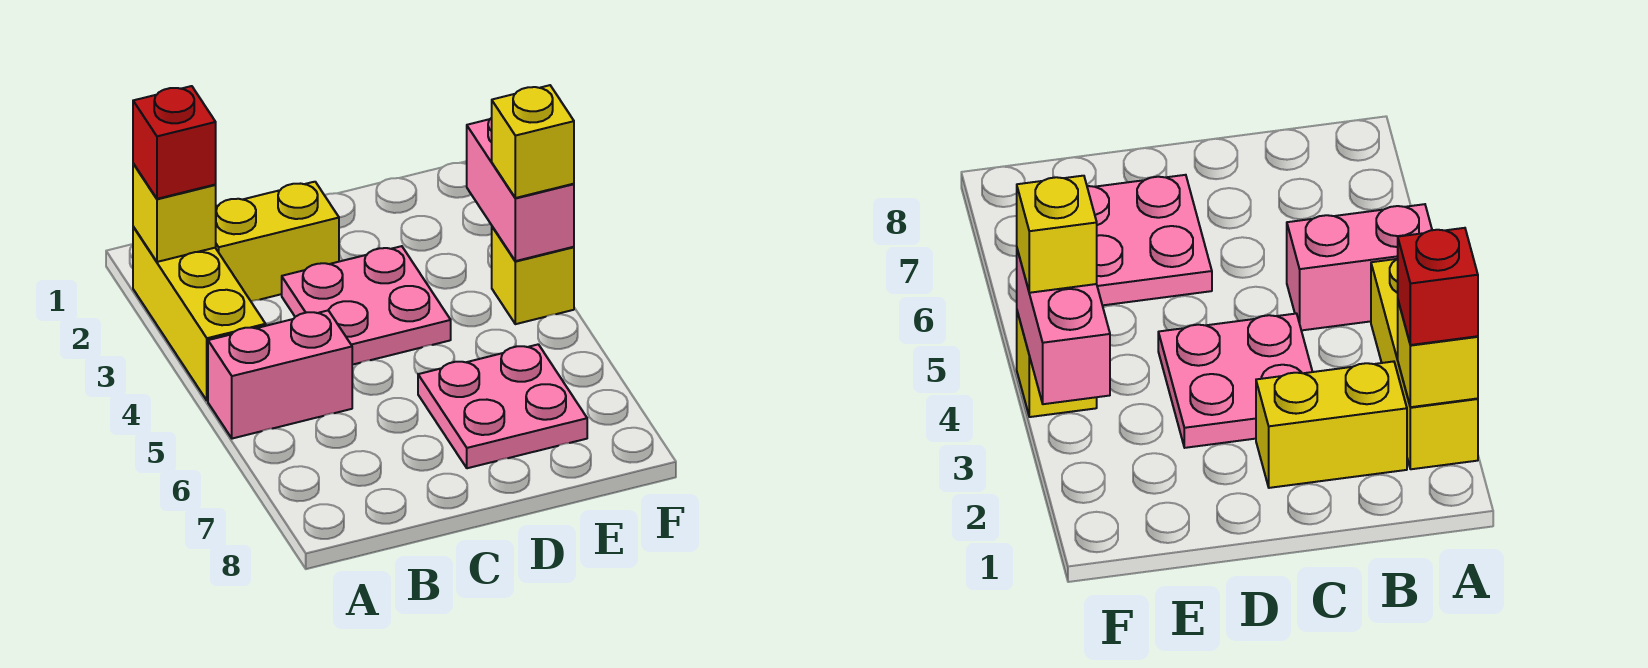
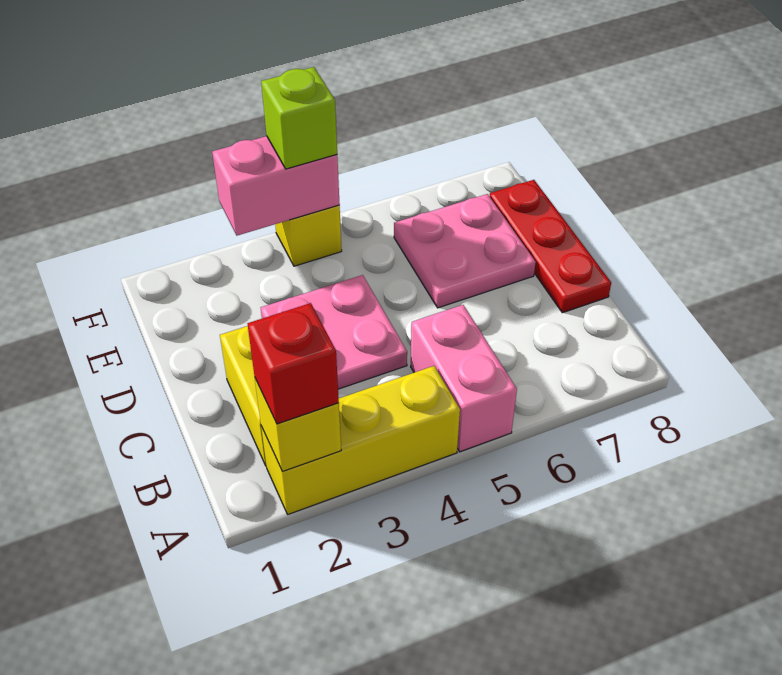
none -> red plate C8:E8 level 1
yellow brick F4 level 3 -> lime brick F4 level 3

